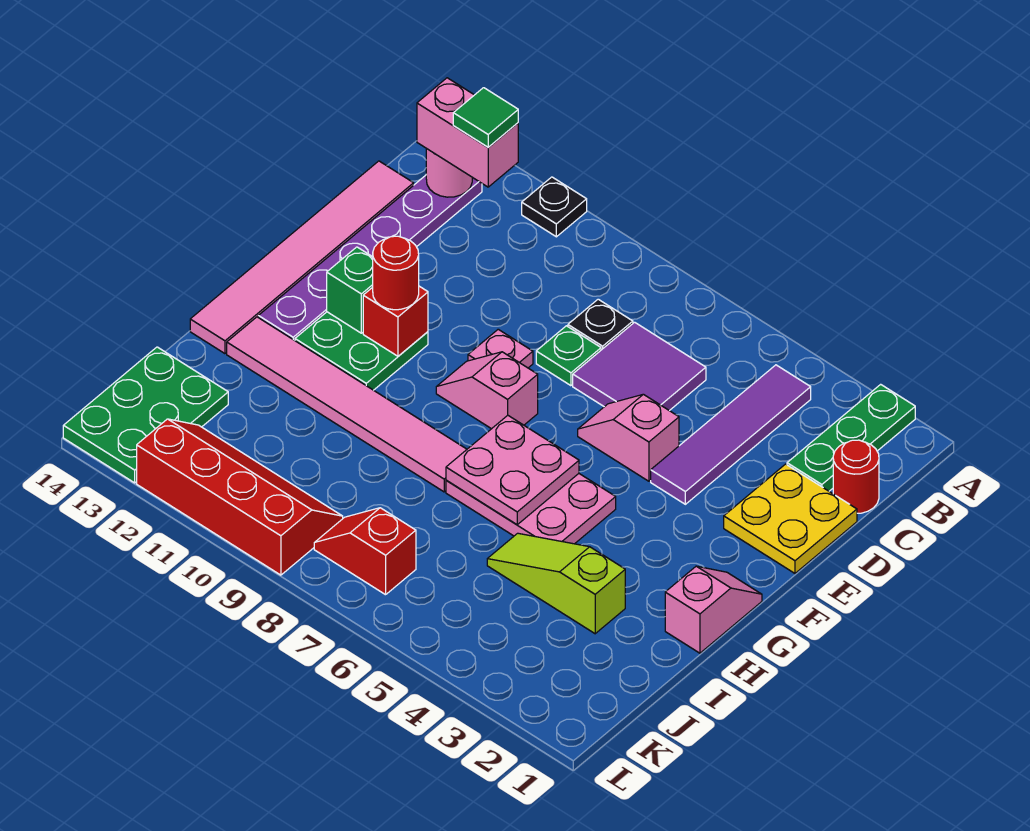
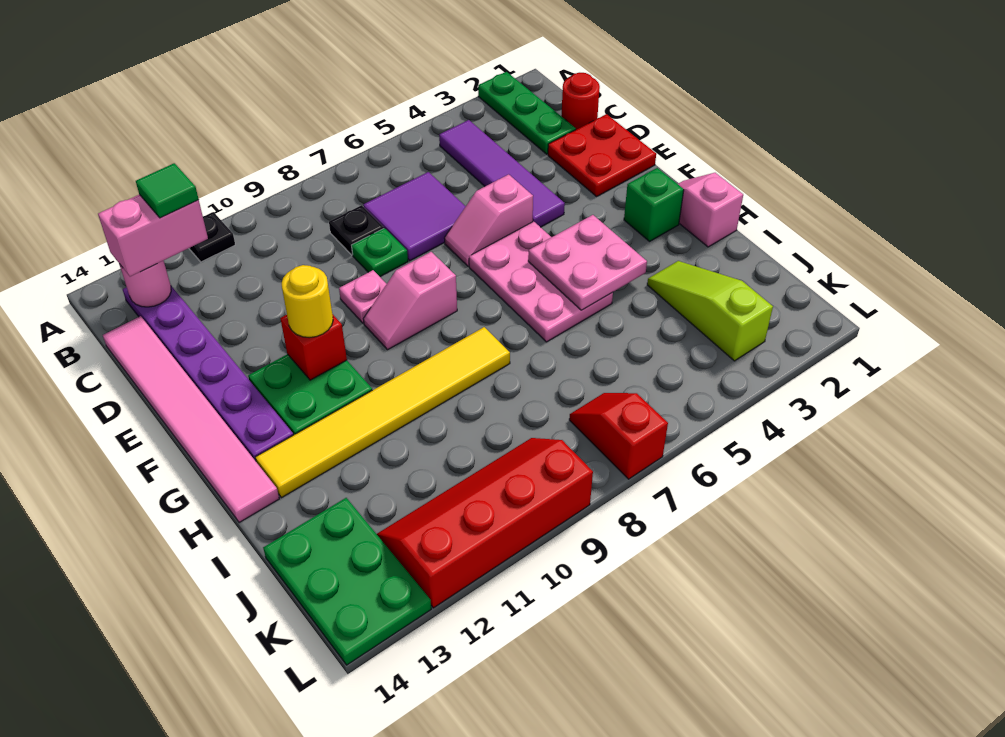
yellow plate D1:E2 level 1 -> red plate D1:E2 level 1
red round brick F11 level 3 -> yellow round brick F11 level 3
green brick F12 level 2 -> green brick G2 level 1
pink plate G5:H7 level 1 -> pink plate F5:H6 level 1
pink plate G6:H7 level 2 -> pink plate G4:H5 level 2
pink tile H8:H13 level 1 -> yellow tile H8:H13 level 1
lime slope I3:I5 level 1 top 3 -> lime slope I3:K3 level 1 top K
red slope K7:K8 level 1 top 7 -> red slope K7:L7 level 1 top L

